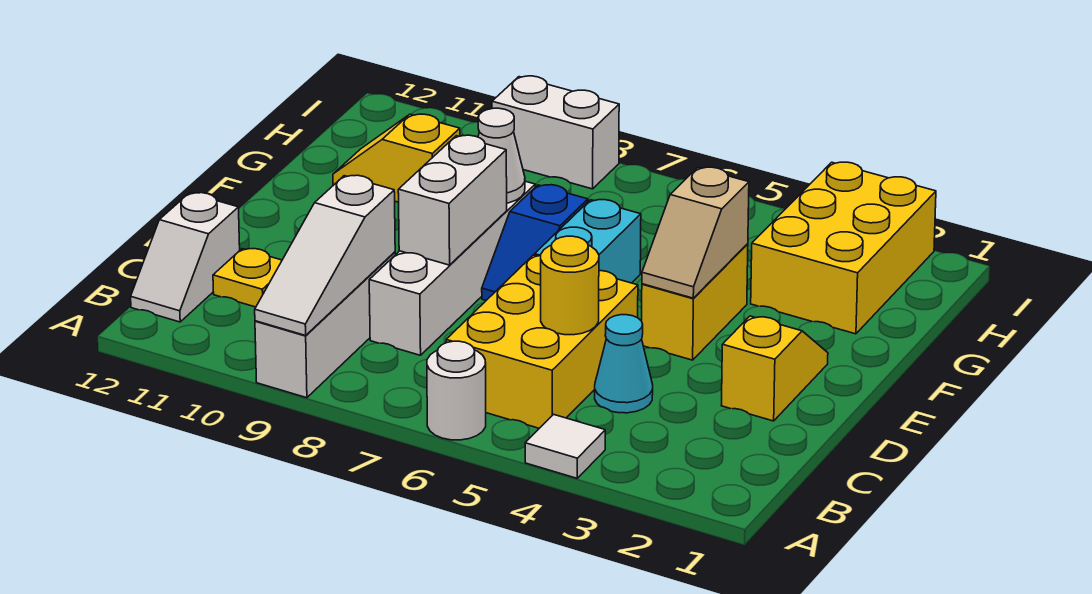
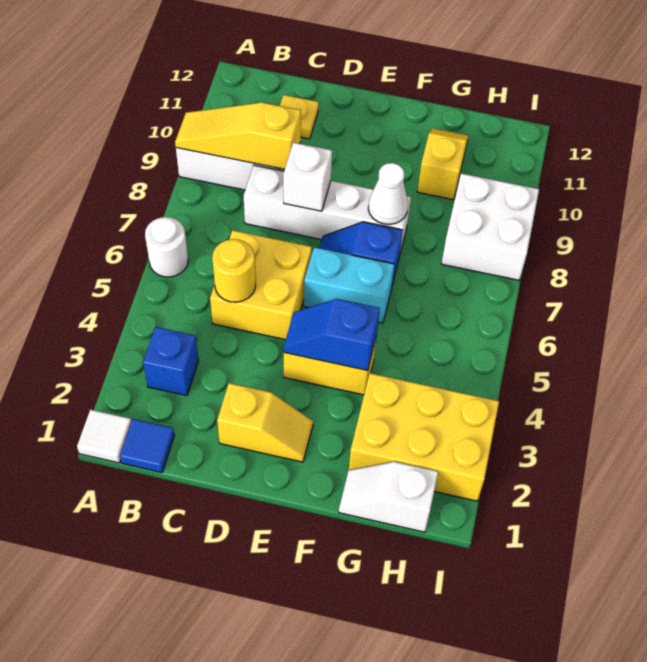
white tile A4 level 1 -> white tile A1 level 1
white slope A9:C9 level 2 top C -> yellow slope A9:C9 level 2 top C
none -> blue tile B1 level 1
none -> blue brick B3 level 1
yellow brick B5:D6 level 1 -> yellow brick C5:D6 level 1
white slope B12:C12 level 1 top C -> white slope G1:H1 level 1 top H
cyan cone C4 level 1 -> none
white brick D8:E8 level 2 -> white brick D8 level 2
tan slope E4:F4 level 2 top F -> blue slope E4:F4 level 2 top F
white brick I8:I9 level 1 -> white brick H8:I9 level 1

